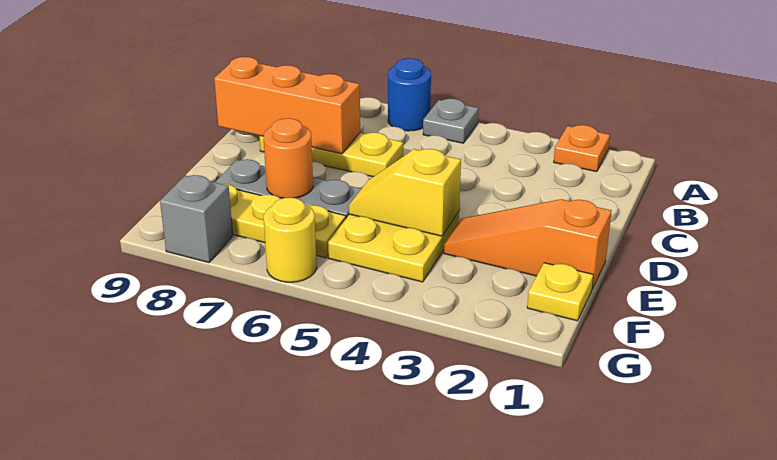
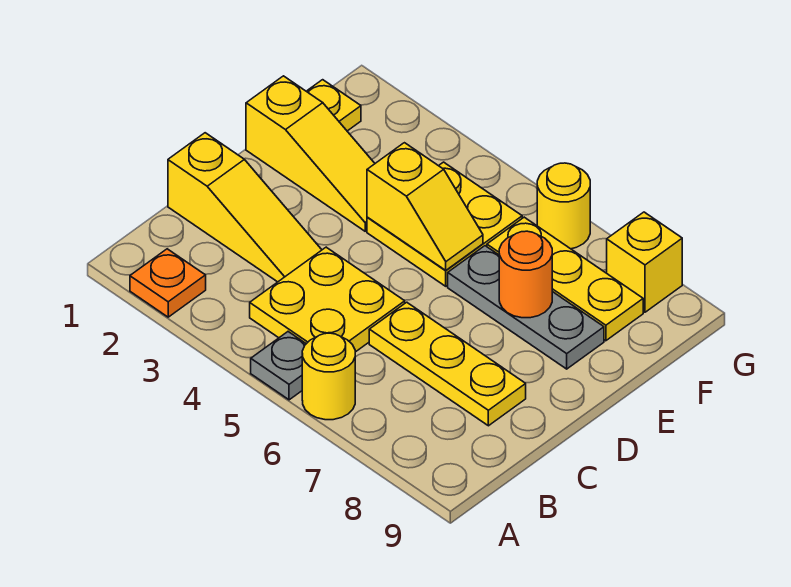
blue round brick A6 level 1 -> yellow round brick A6 level 1
none -> yellow plate B4:C5 level 1
none -> yellow slope C1:C3 level 1 top 1
orange brick C7:C9 level 2 -> none
orange slope E1:E3 level 1 top 1 -> yellow slope E1:E3 level 1 top 1
grey brick G8 level 1 -> yellow brick G8 level 1

